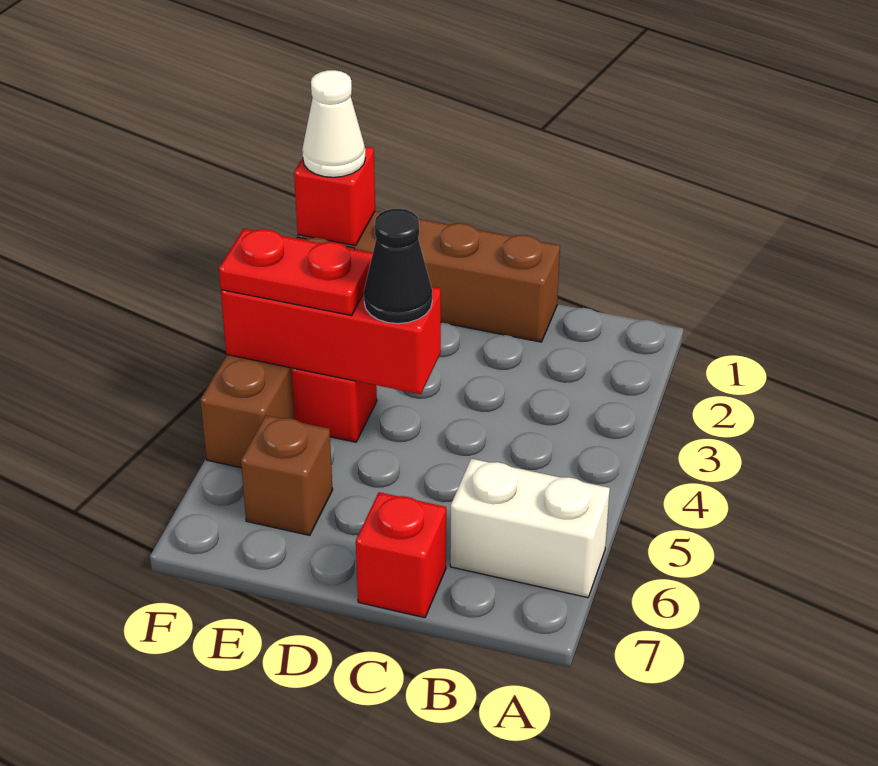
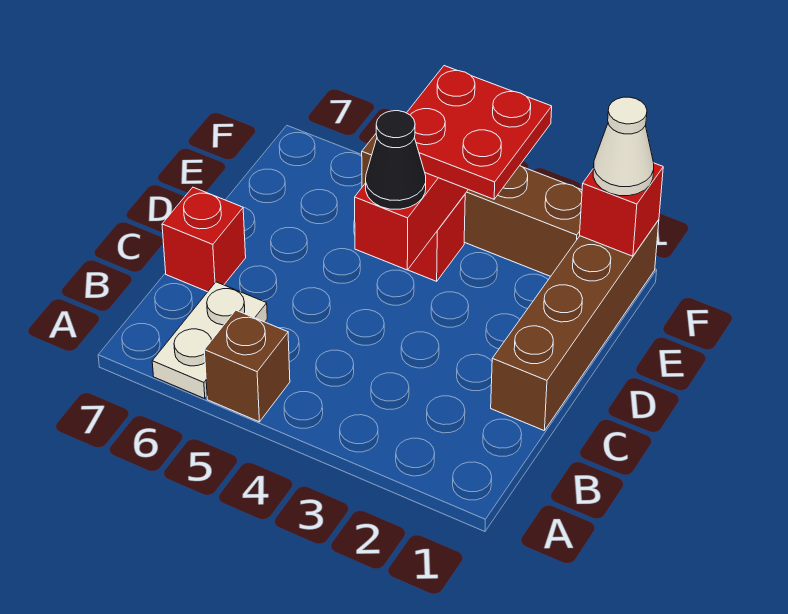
white brick A6:B6 level 1 -> white plate A6:B6 level 1
red plate E4:F4 level 3 -> red plate E3:F4 level 3
brown brick E6 level 1 -> brown brick A5 level 1

